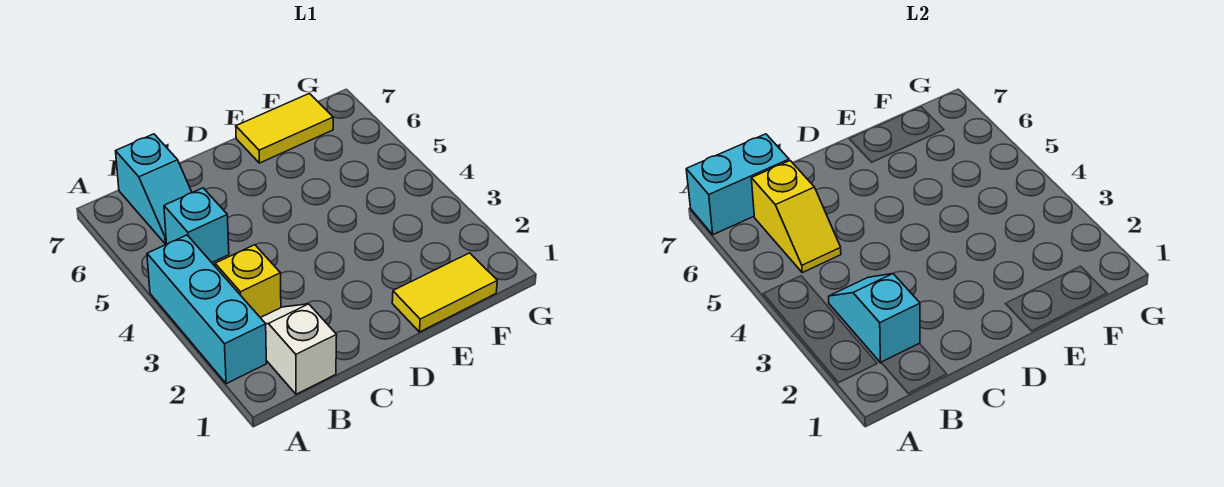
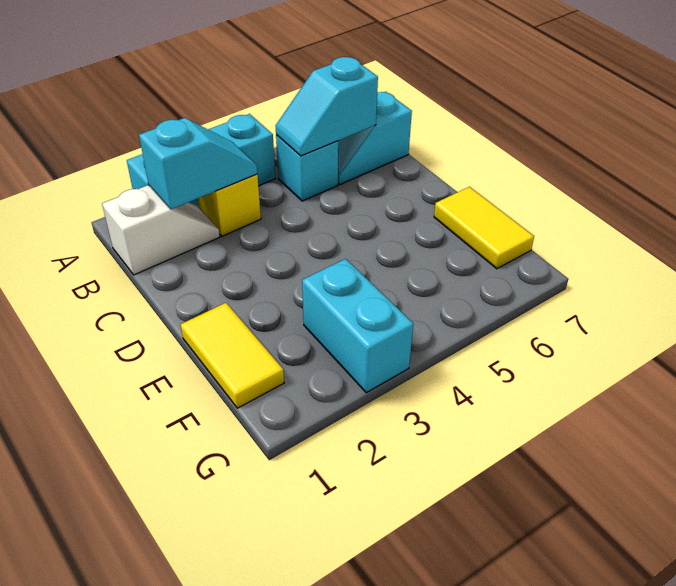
cyan brick A7:B7 level 2 -> cyan brick F3:G3 level 1
yellow slope B5:B6 level 2 top 6 -> cyan slope B5:B6 level 2 top 6

